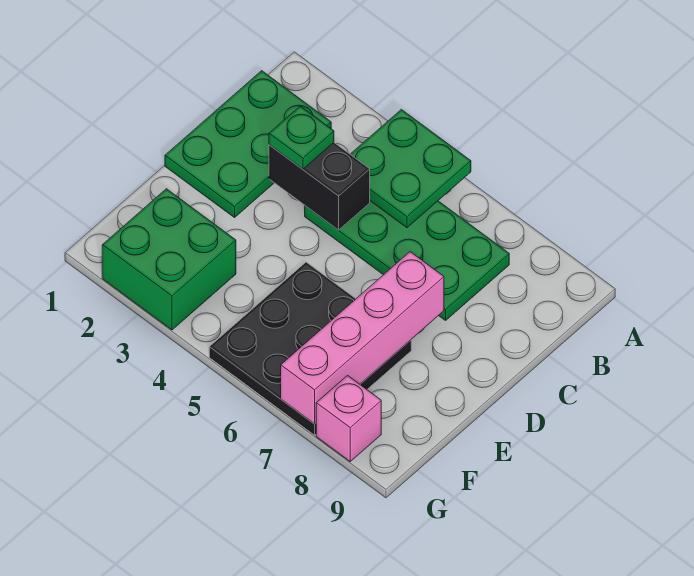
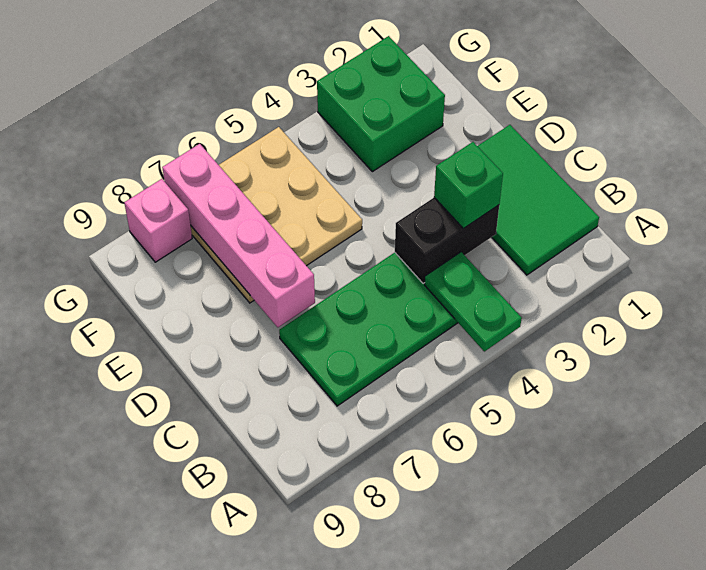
green plate A4:B5 level 2 -> green plate A4:B4 level 2
green plate B1:D2 level 1 -> green tile B1:D2 level 1
green plate C3 level 3 -> green brick C3 level 3
black plate E5:G7 level 1 -> tan plate E5:G7 level 1

